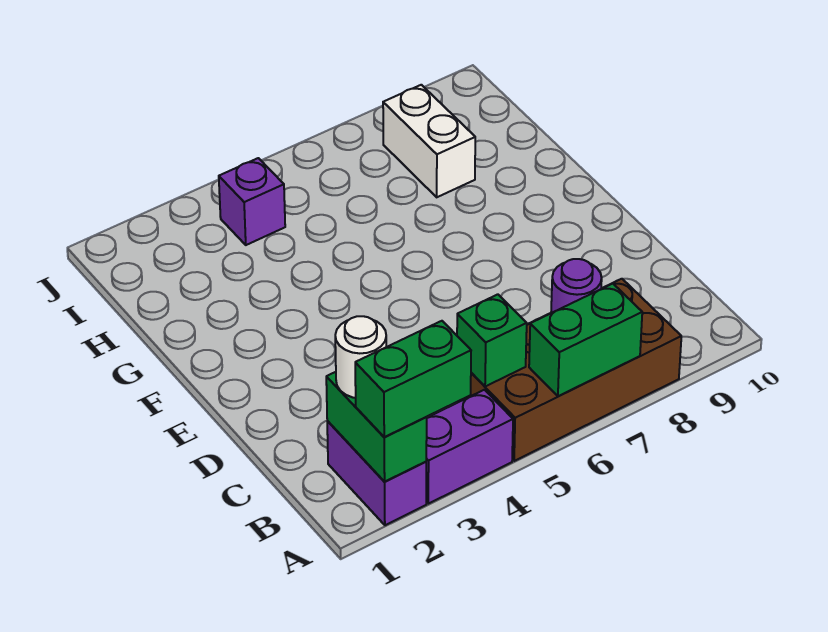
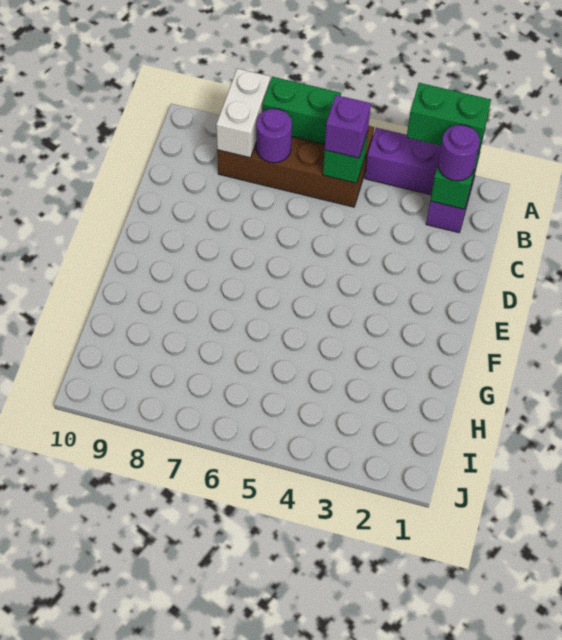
white round brick B2 level 3 -> purple round brick B2 level 3
white brick H8:I8 level 1 -> white brick A8:B8 level 2
purple brick I4 level 1 -> purple brick B5 level 3

